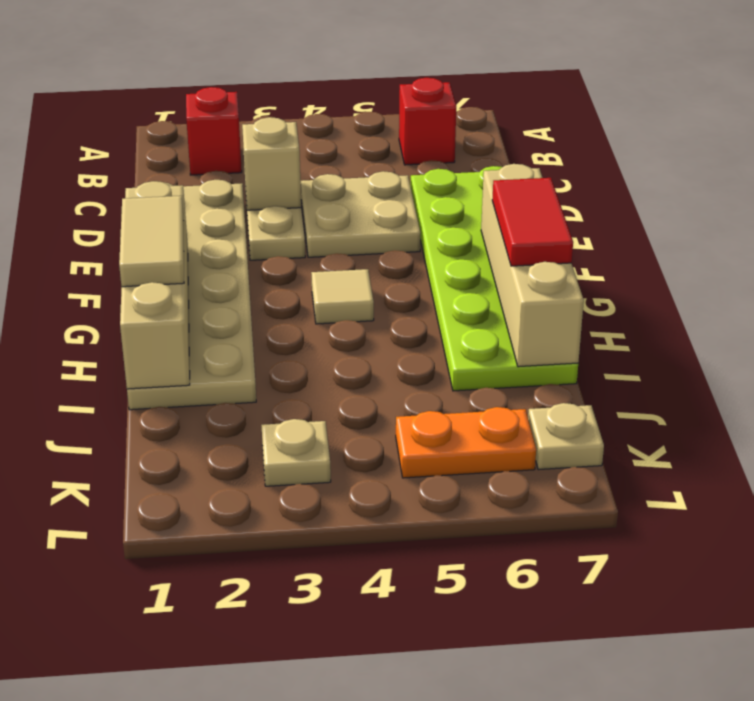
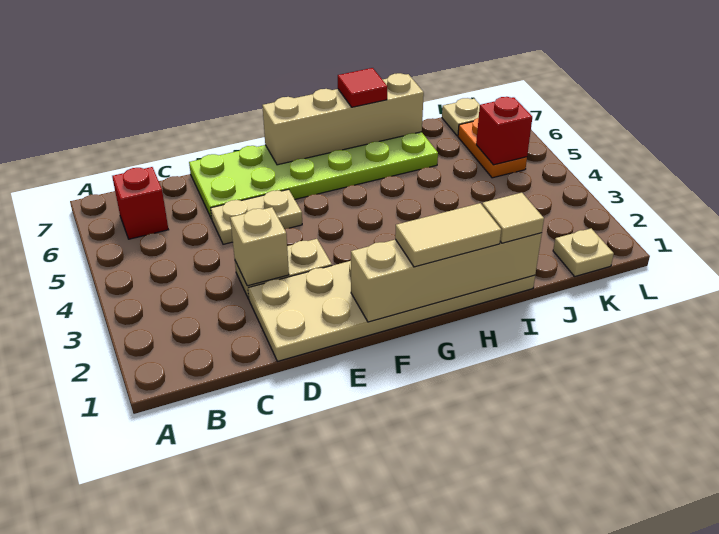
red brick B2 level 1 -> red brick K5 level 2
tan plate D4:E5 level 1 -> tan plate D5:E5 level 1
tan tile G4 level 1 -> tan tile I1 level 3
red tile G7:H7 level 3 -> red tile H7 level 3
tan plate K3 level 1 -> tan plate K1 level 1

